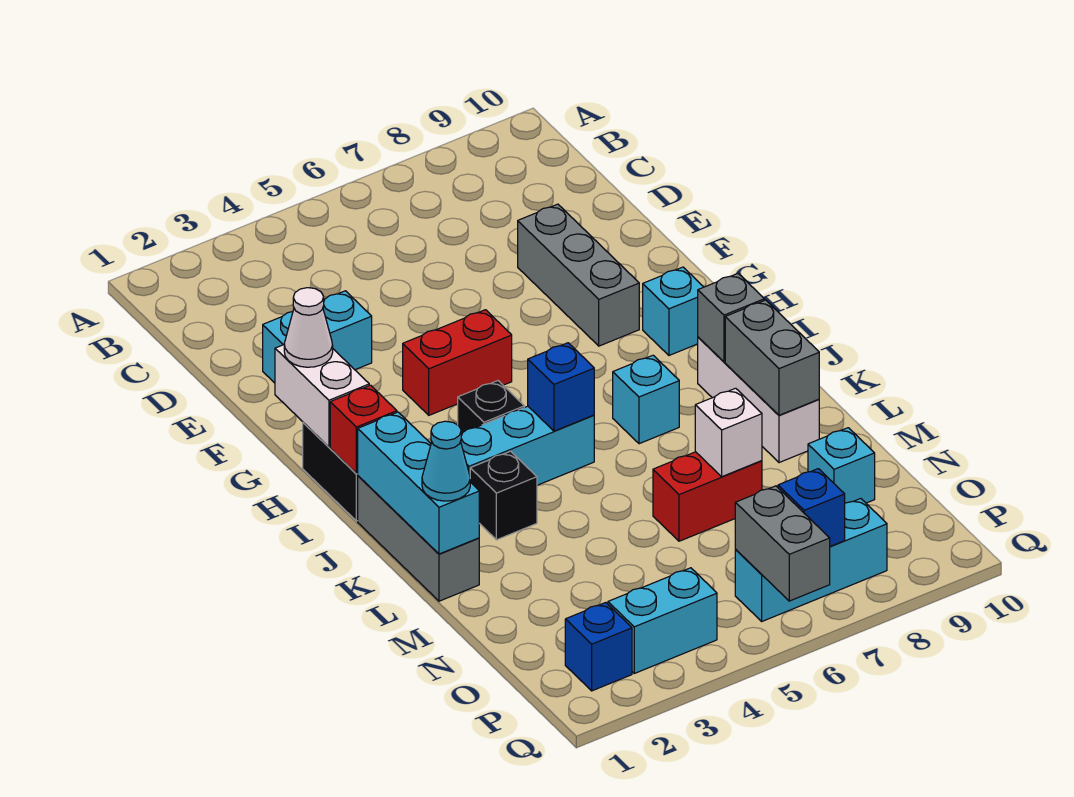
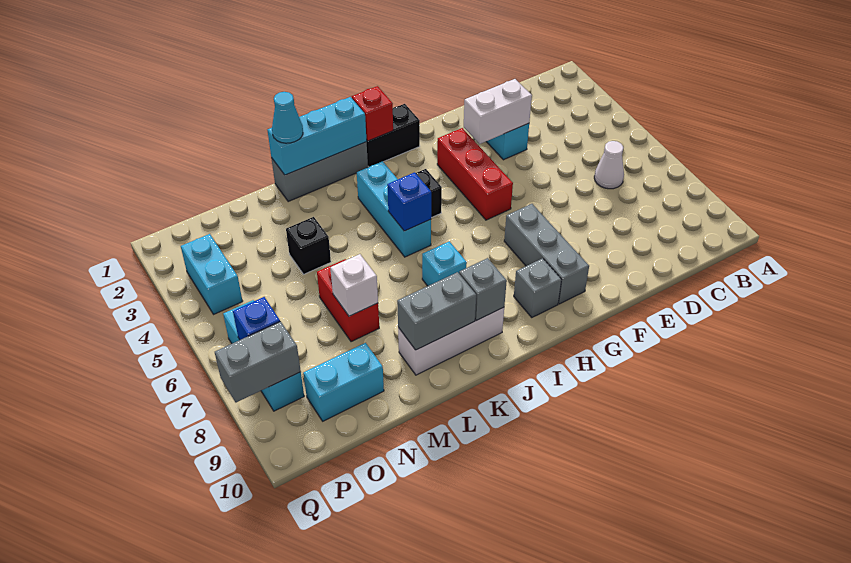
grey brick E8:G8 level 1 -> grey brick G7:G9 level 1
white brick G1:H1 level 2 -> white brick E3:F3 level 2
white cone G1 level 3 -> white cone C6 level 1
red brick G4:G5 level 1 -> red brick G3:G5 level 1
cyan brick H9 level 1 -> grey brick H9 level 1
black brick K3 level 1 -> black brick M4 level 1
cyan brick N9 level 1 -> cyan brick N9:O9 level 1
blue brick P2 level 1 -> none
grey brick P6:Q6 level 2 -> grey brick P8:Q8 level 2

